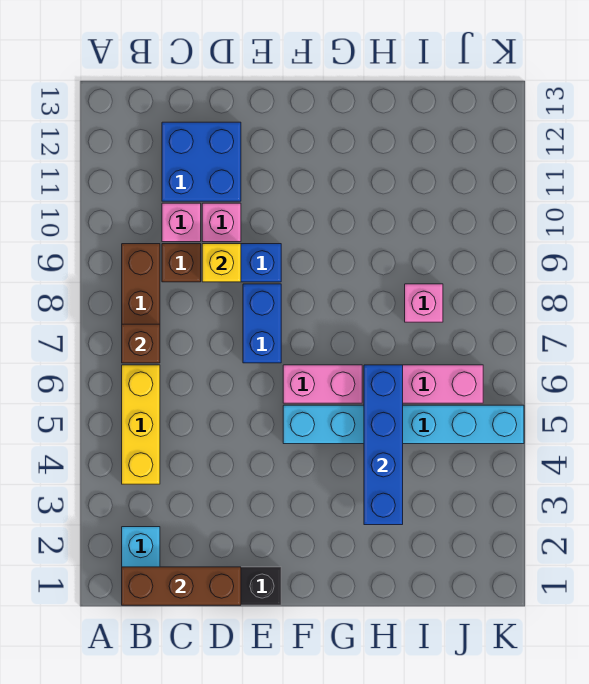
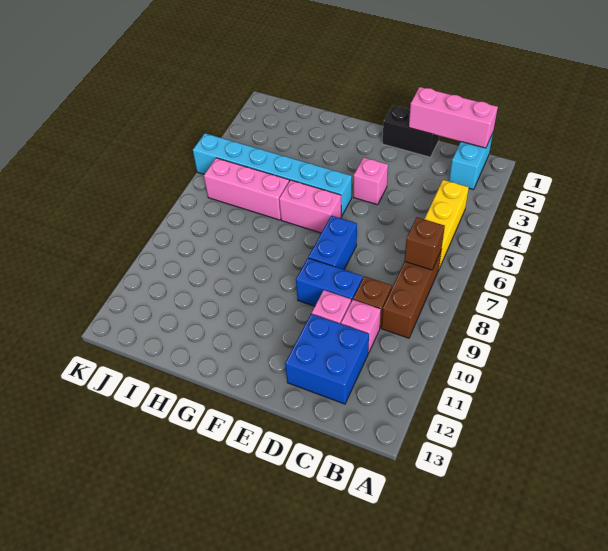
brown brick B1:D1 level 2 -> pink brick B1:D1 level 2
yellow brick D9 level 2 -> none
blue brick H3:H6 level 2 -> none
pink brick I8 level 1 -> pink brick E4 level 1

